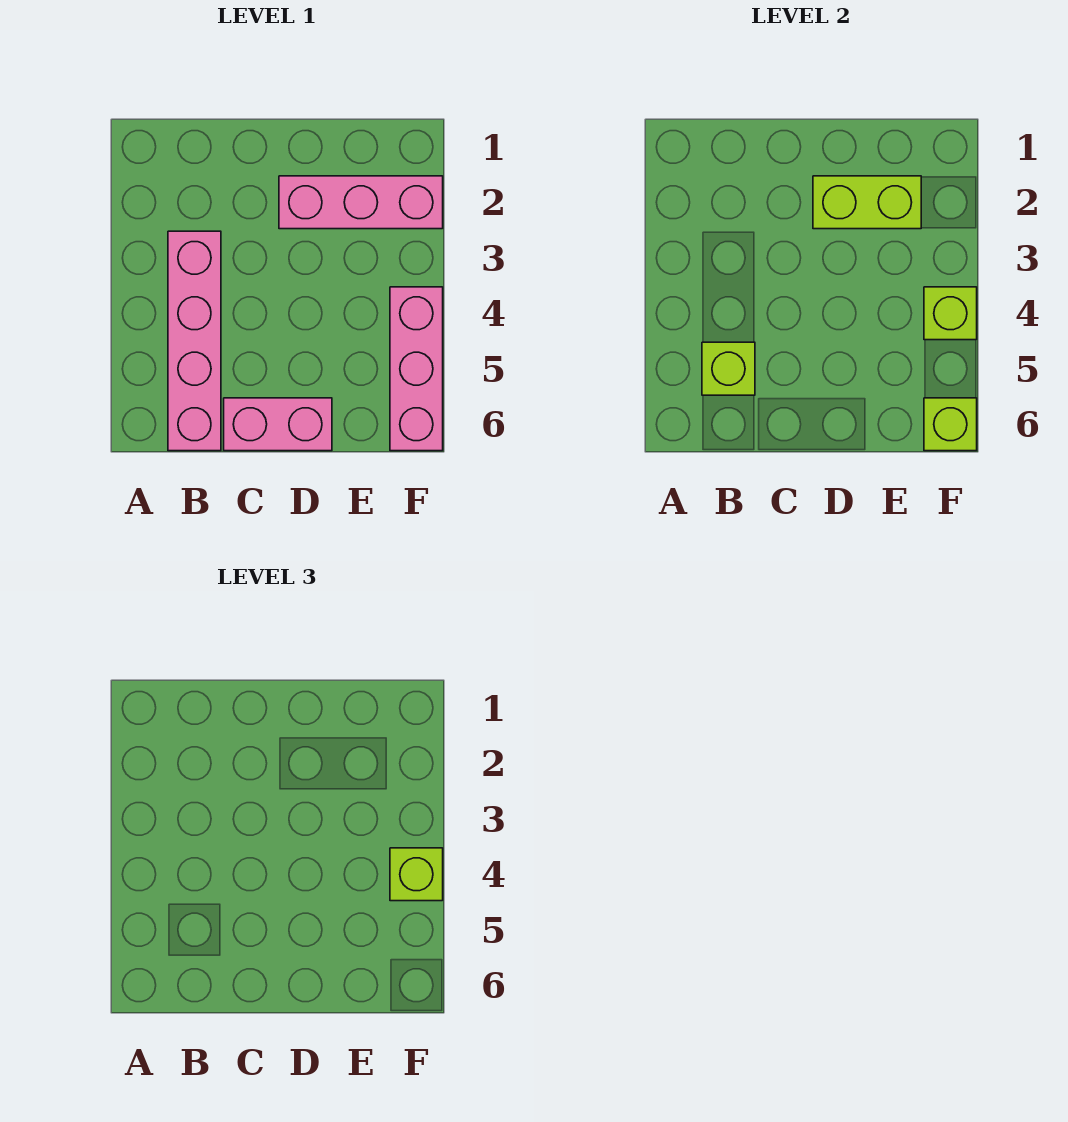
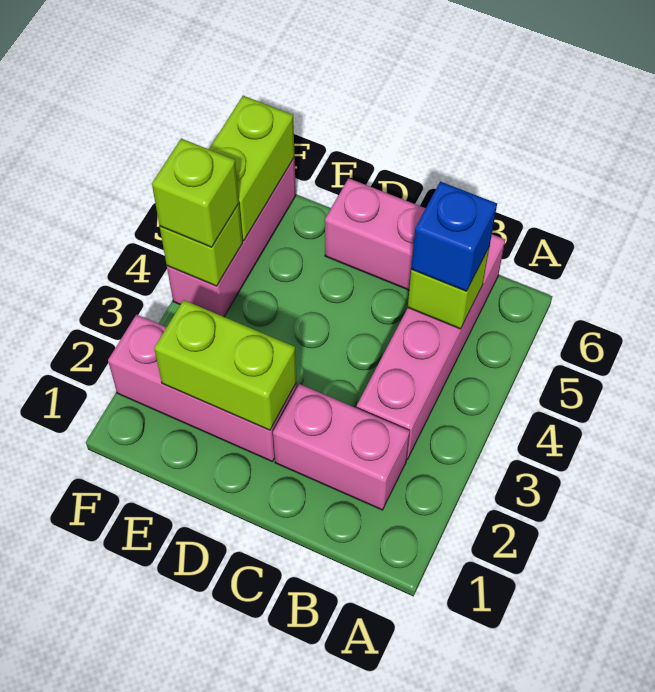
none -> pink brick B2:C2 level 1
none -> blue brick B5 level 3
lime brick F6 level 2 -> lime brick F5:F6 level 2

